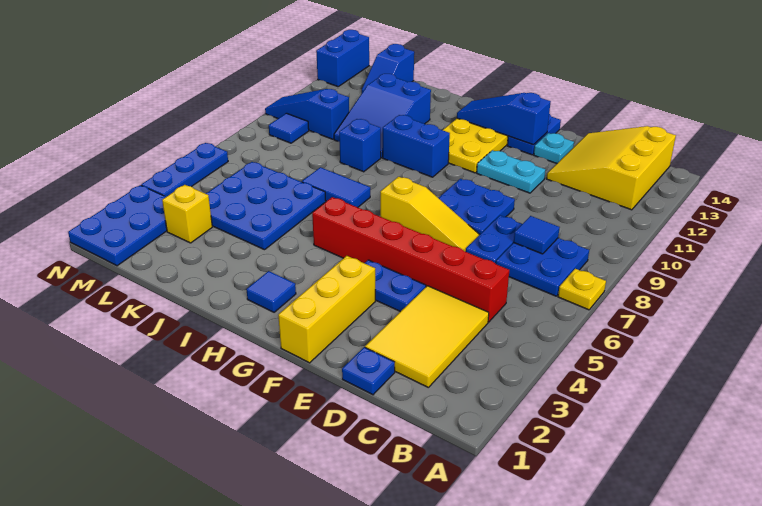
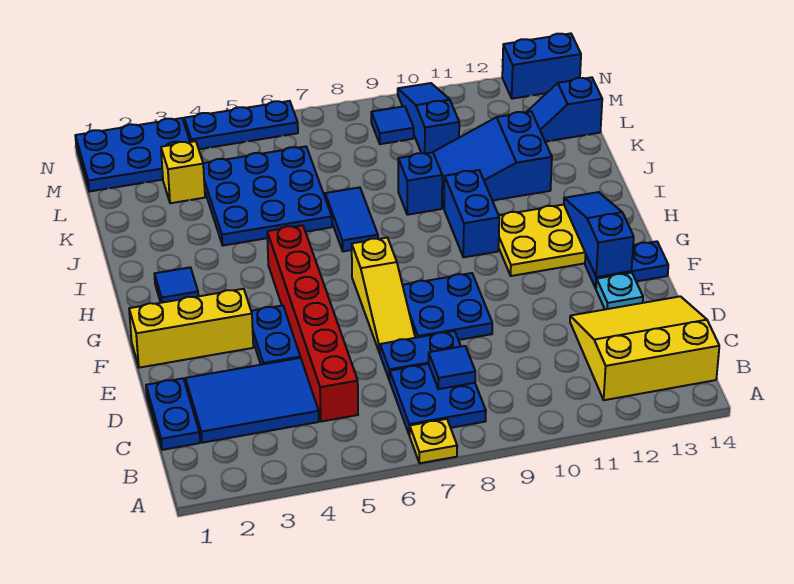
yellow tile C2:D4 level 1 -> blue tile C2:D4 level 1
blue plate D1 level 1 -> blue plate C1:D1 level 1
cyan plate E11:F11 level 1 -> none

